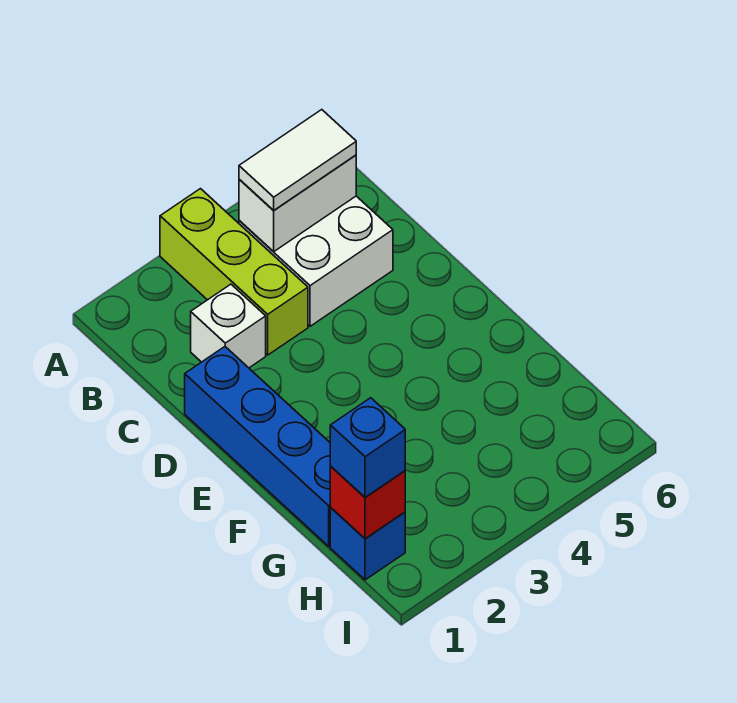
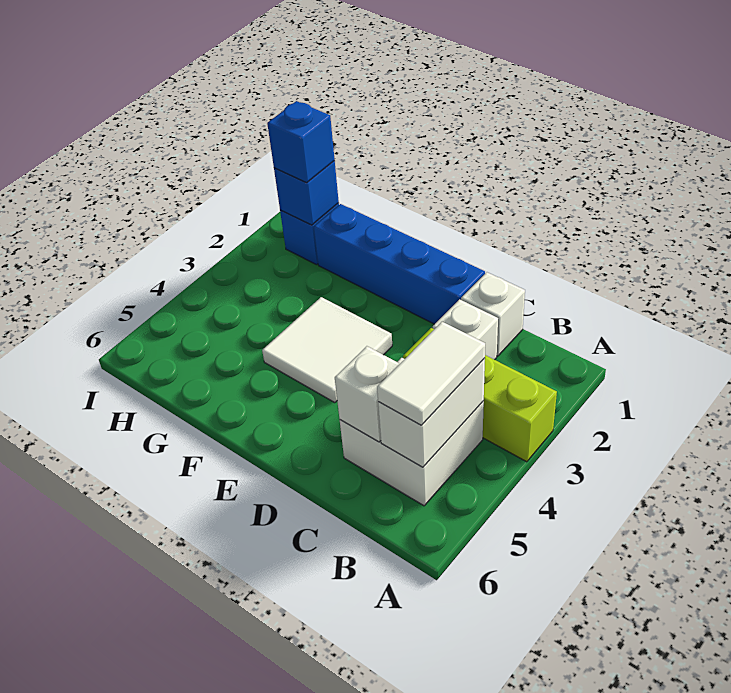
none -> white brick C1 level 1
none -> white brick C5 level 2
none -> white tile E3:F4 level 1
red brick H1 level 2 -> blue brick H1 level 2

